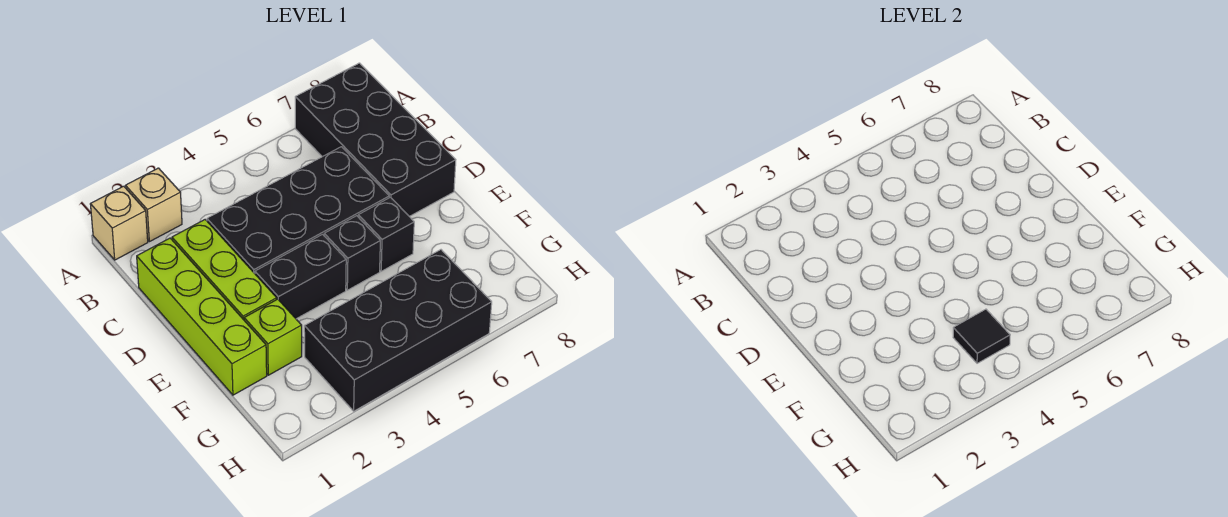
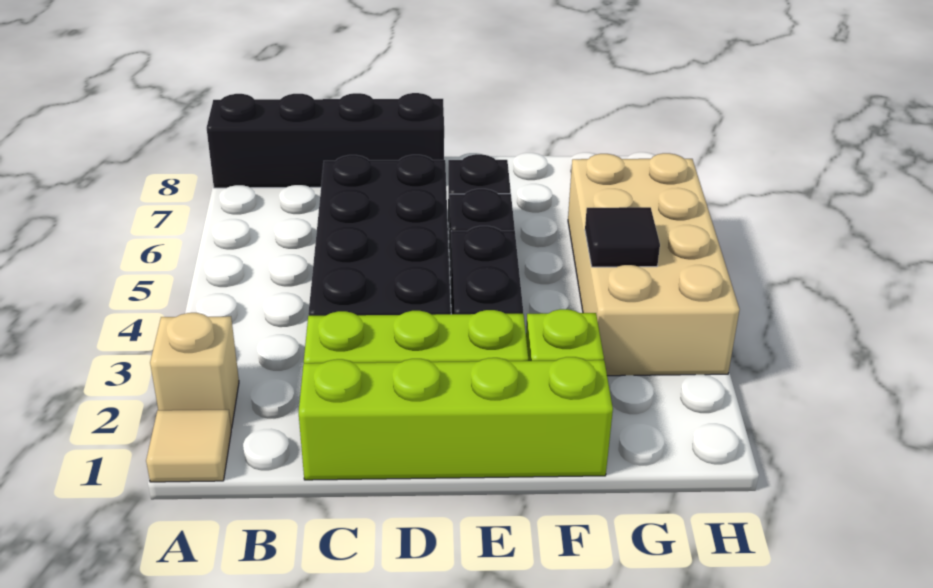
tan brick A1 level 1 -> tan tile A1 level 1
black brick A7:D8 level 1 -> black brick A8:D8 level 1
black brick G3:H6 level 1 -> tan brick G3:H6 level 1

